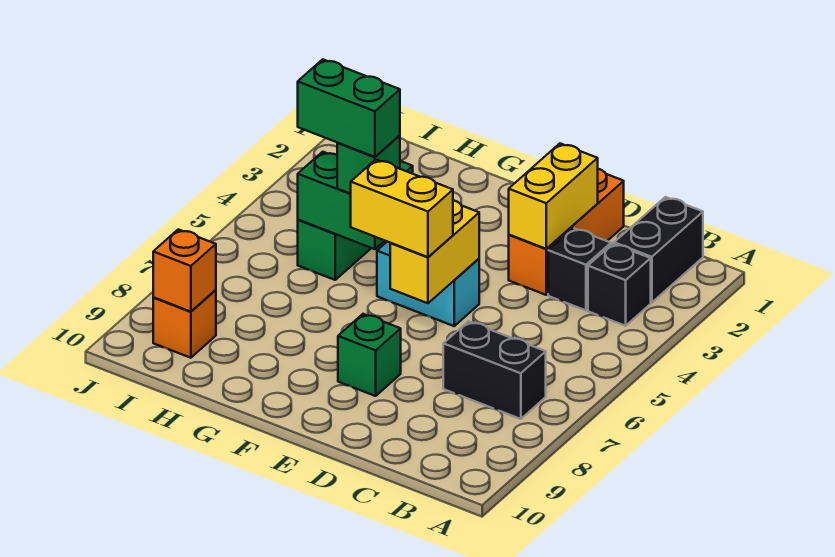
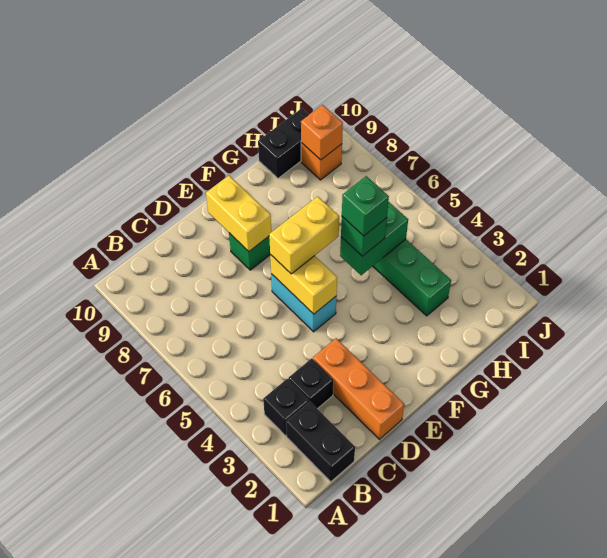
black brick B7:C7 level 1 -> black brick H10:I10 level 1
yellow brick D2:D3 level 2 -> yellow brick E8:E9 level 2
cyan brick E5:F5 level 1 -> cyan brick E5:E6 level 1
green brick G5:H5 level 4 -> green brick G5 level 4

